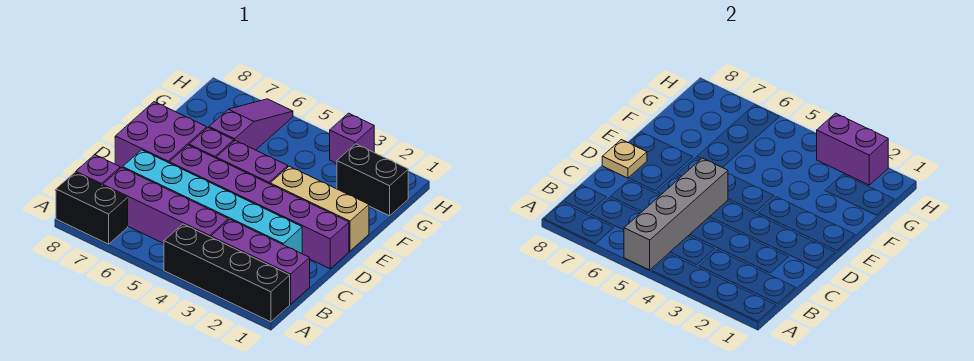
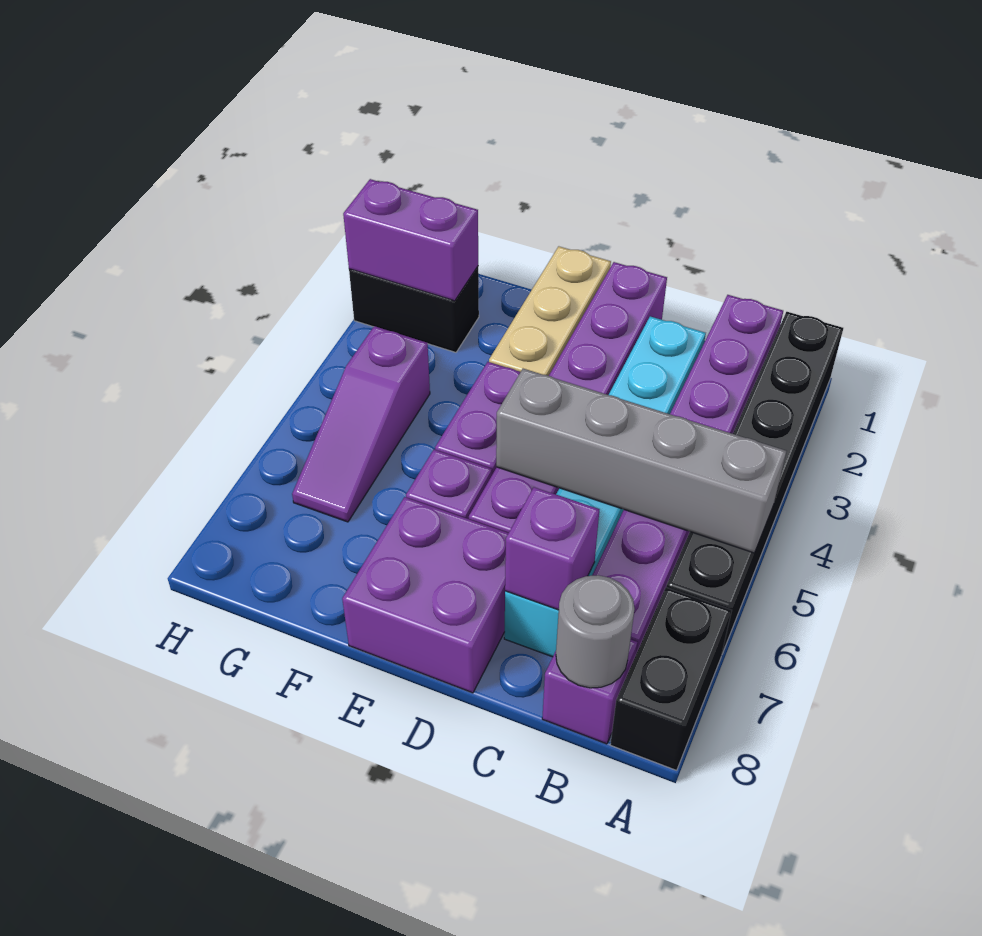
black brick A1:A4 level 1 -> black brick A1:A6 level 1
none -> grey round brick B8 level 2
tan plate D8 level 2 -> none
purple slope F6:H6 level 1 top F -> purple slope G4:G6 level 1 top 4
black brick G1:G2 level 1 -> black brick G2:H2 level 1
purple brick H2:H3 level 2 -> purple brick G2:H2 level 2
purple brick H3 level 1 -> purple brick C7 level 2

